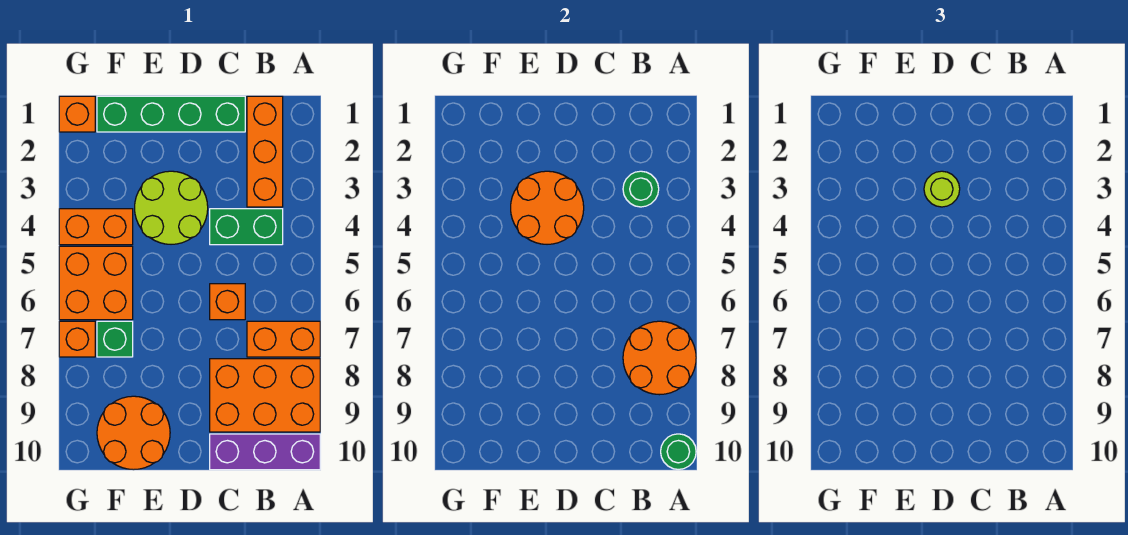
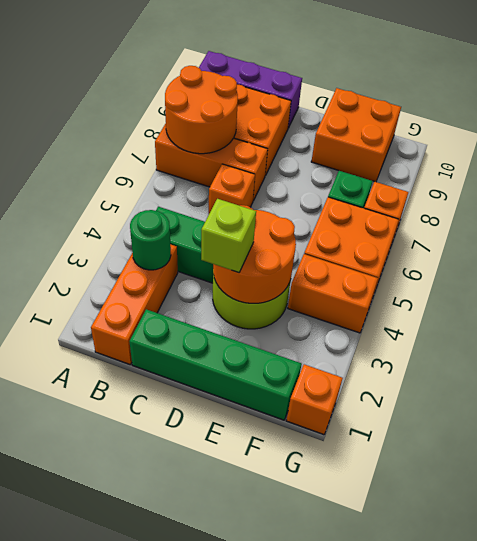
orange brick A7:B7 level 1 -> orange brick A7:C7 level 1
green round brick A10 level 2 -> none
lime round brick D3 level 3 -> lime brick D3 level 3
orange round brick E9:F10 level 1 -> orange brick E9:F10 level 1

